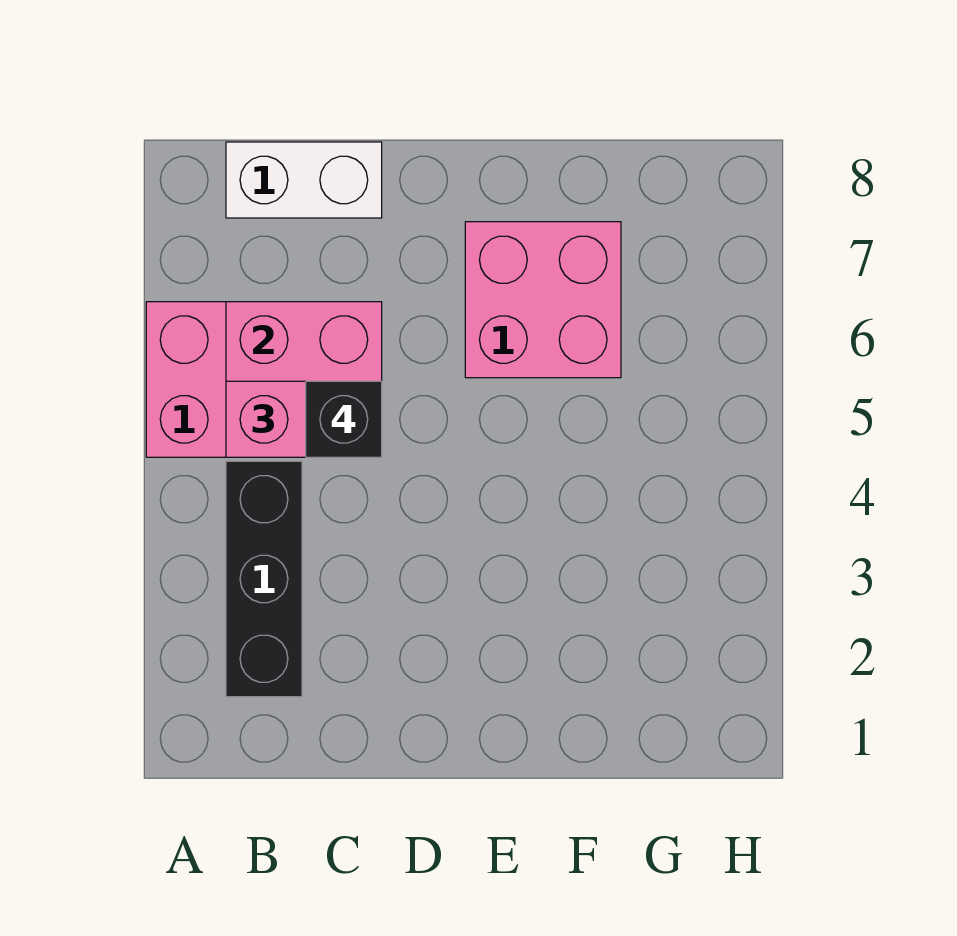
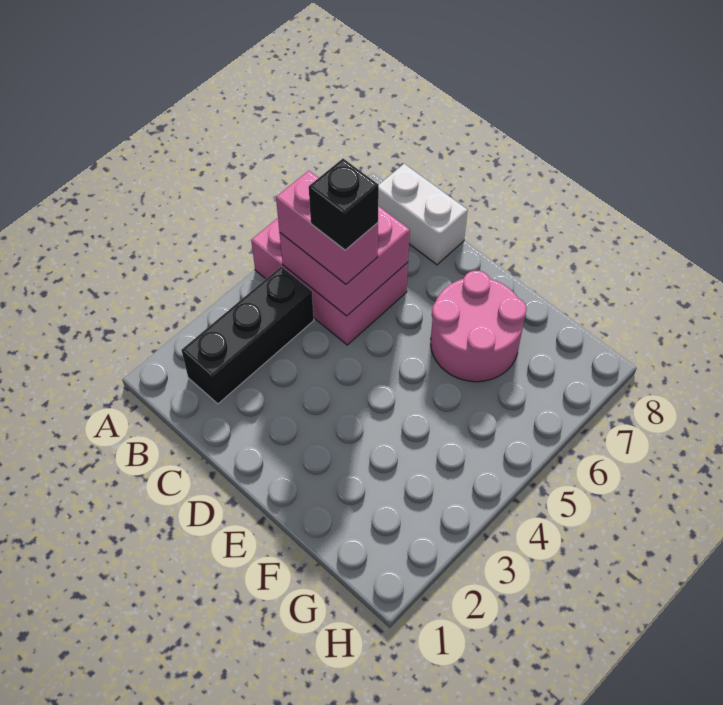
pink brick E6:F7 level 1 -> pink round brick E6:F7 level 1

